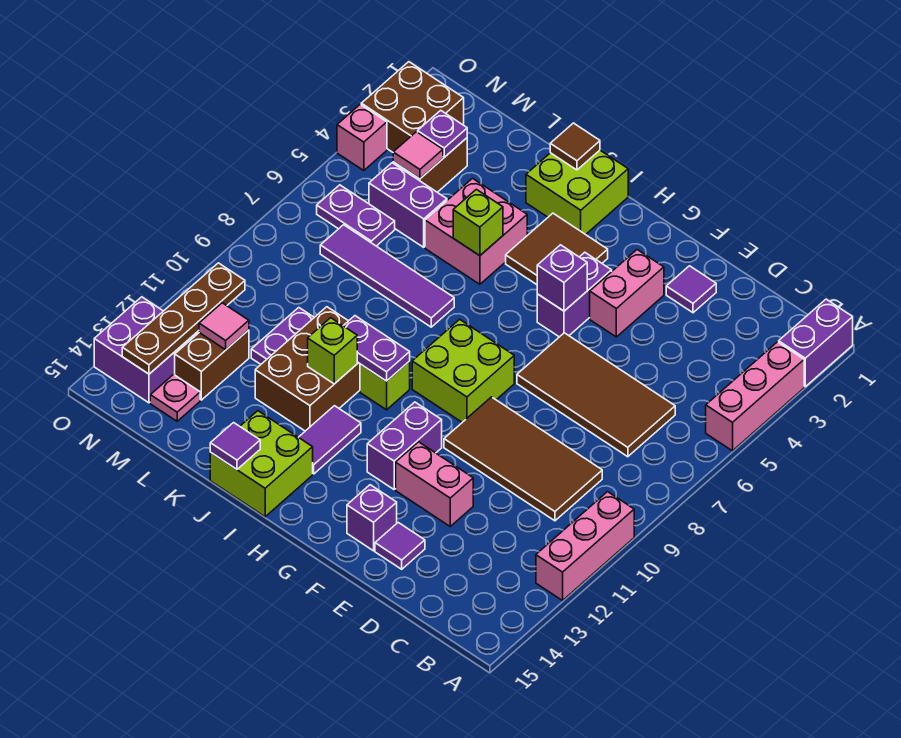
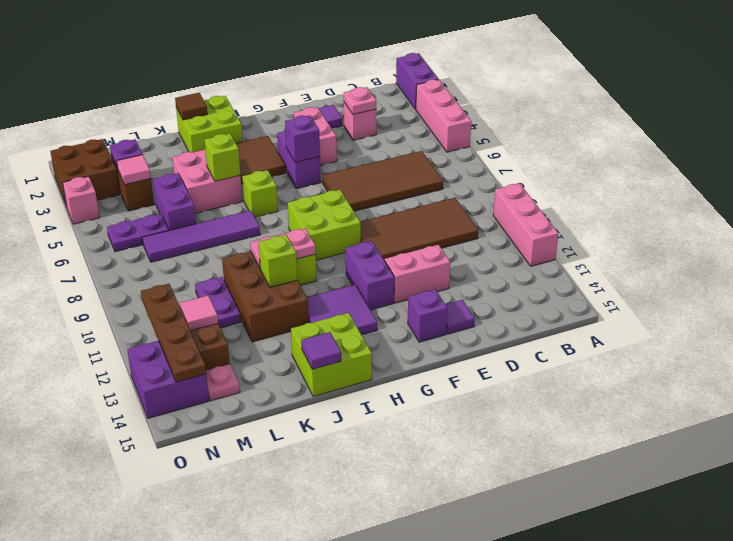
none -> pink brick D3 level 1
none -> pink plate D3 level 2
none -> lime brick I6 level 1
purple plate I10:J10 level 2 -> pink plate I10:J10 level 2
purple tile I12:I13 level 1 -> purple tile H12:I13 level 1
purple brick L5:M5 level 1 -> purple brick L5:L6 level 1

